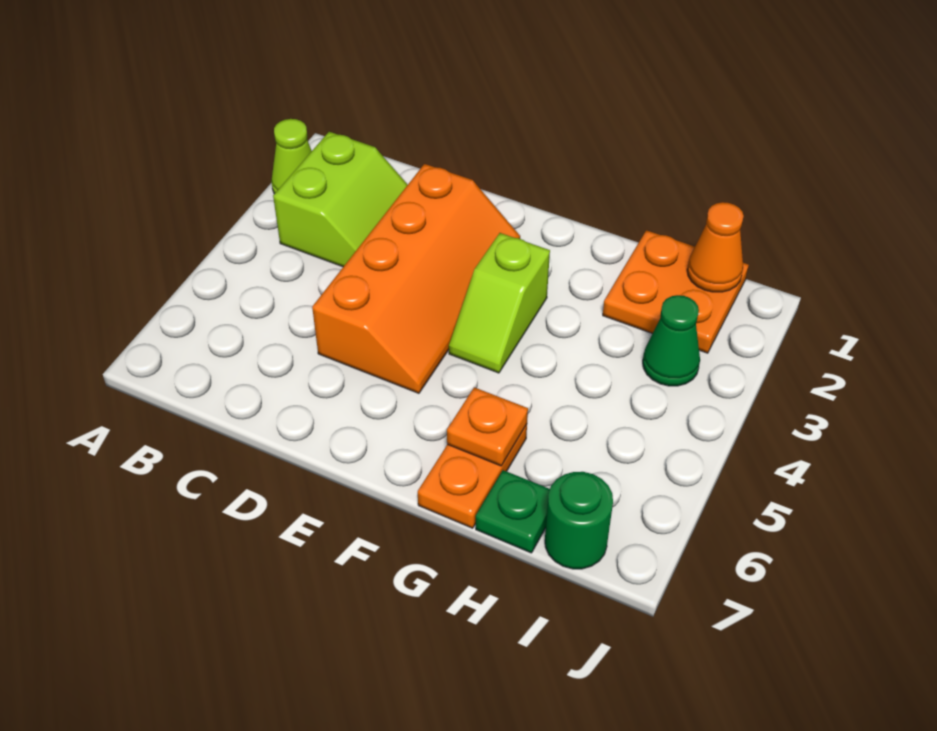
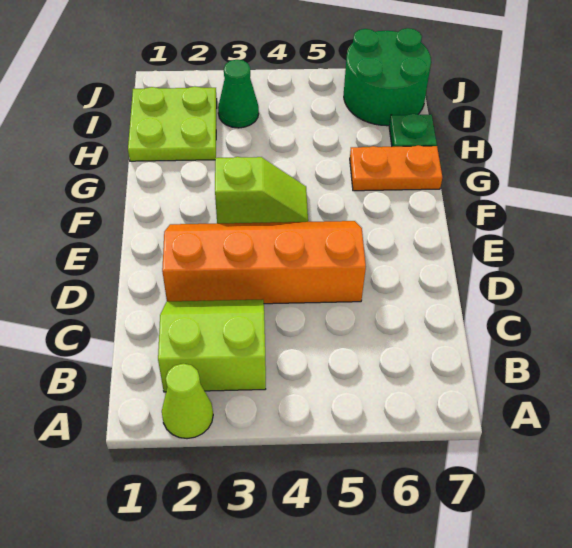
orange plate G6 level 2 -> none
orange plate H1:I2 level 1 -> lime plate H1:I2 level 1
orange cone I1 level 2 -> none
green round brick I7 level 1 -> green round brick I6:J7 level 1

